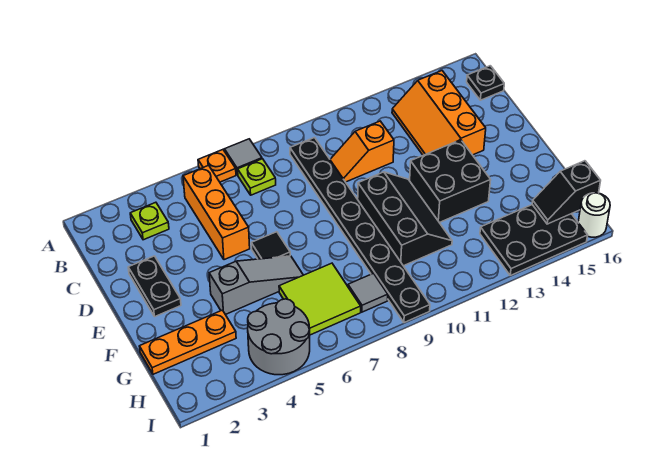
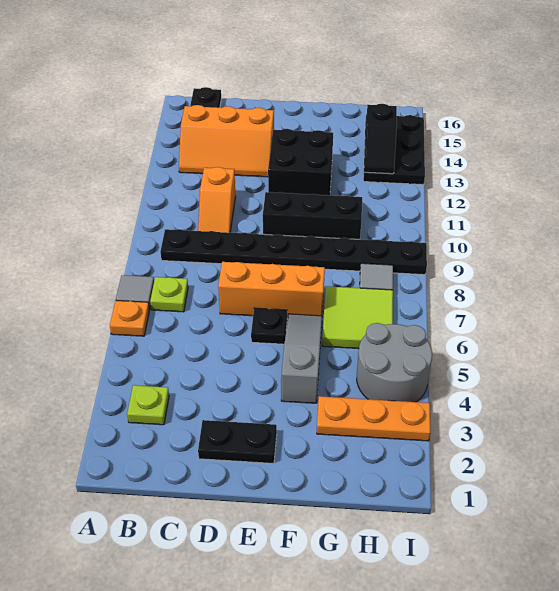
orange brick B5:D5 level 1 -> orange brick D7:F7 level 1
black tile E6 level 1 -> black plate E6 level 1
orange plate G1:G3 level 1 -> orange plate G3:I3 level 1
black slope H15:H16 level 2 top 16 -> black slope H13:H14 level 2 top 14
white round brick I16 level 1 -> none

